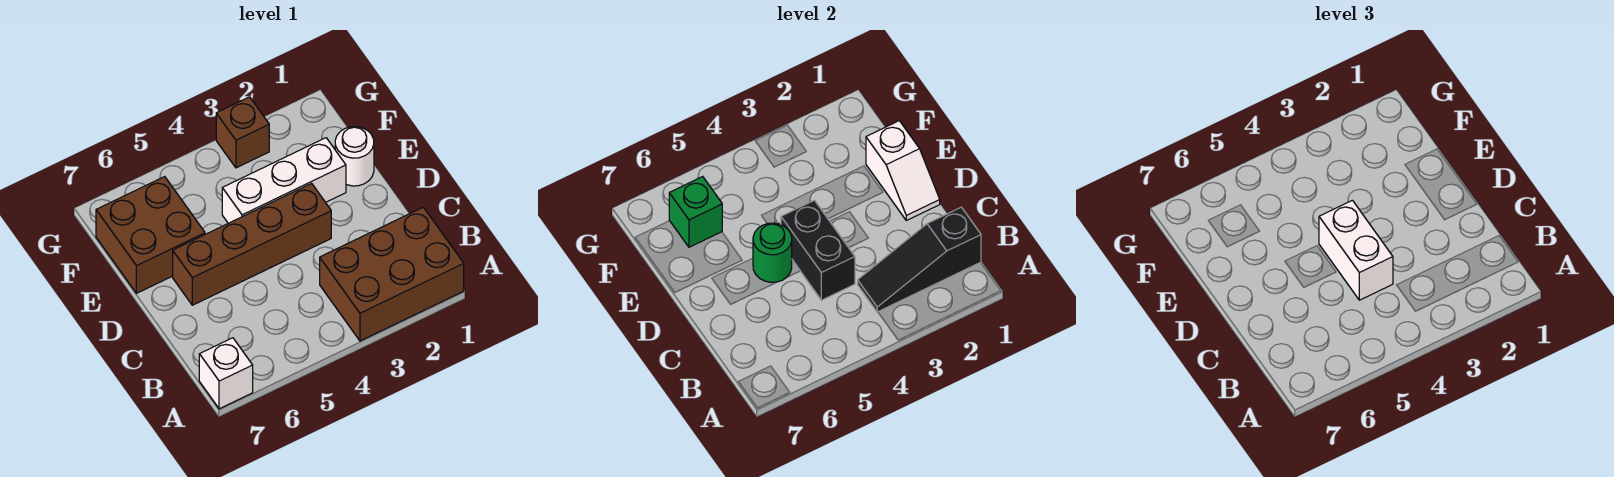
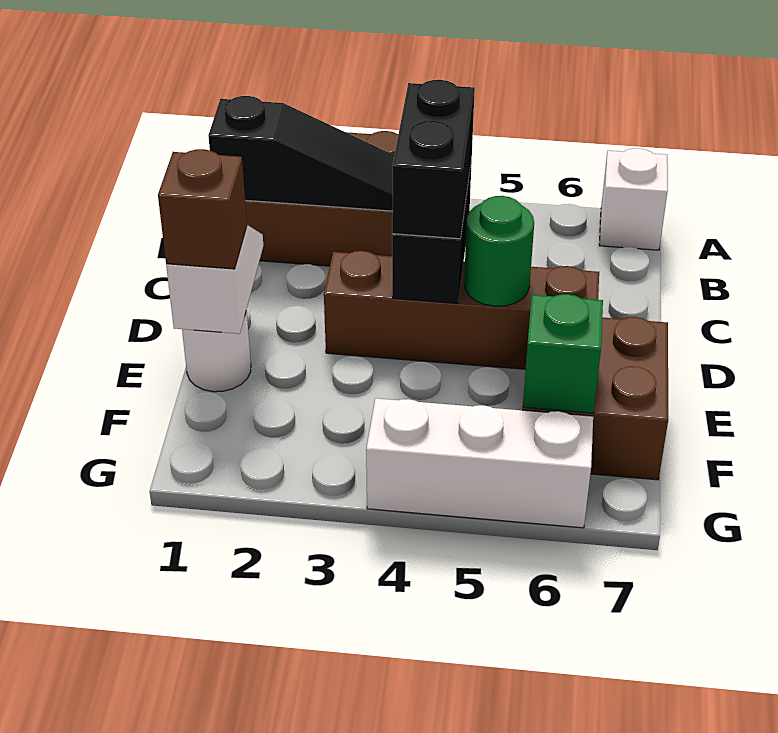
white brick C4:D4 level 3 -> black brick C4:D4 level 3
white brick E2:E4 level 1 -> white brick G4:G6 level 1
brown brick G3 level 1 -> brown brick E1 level 3

